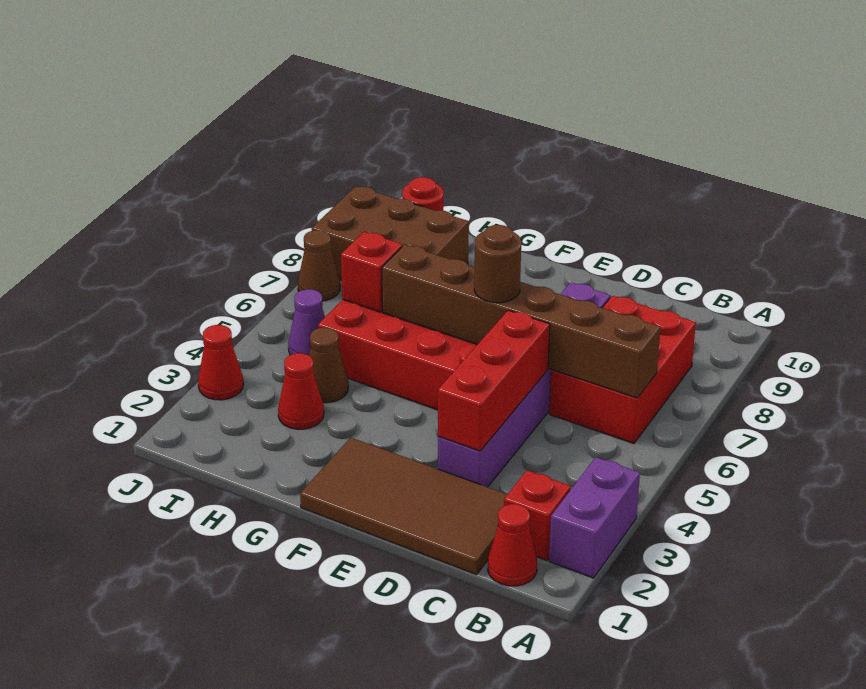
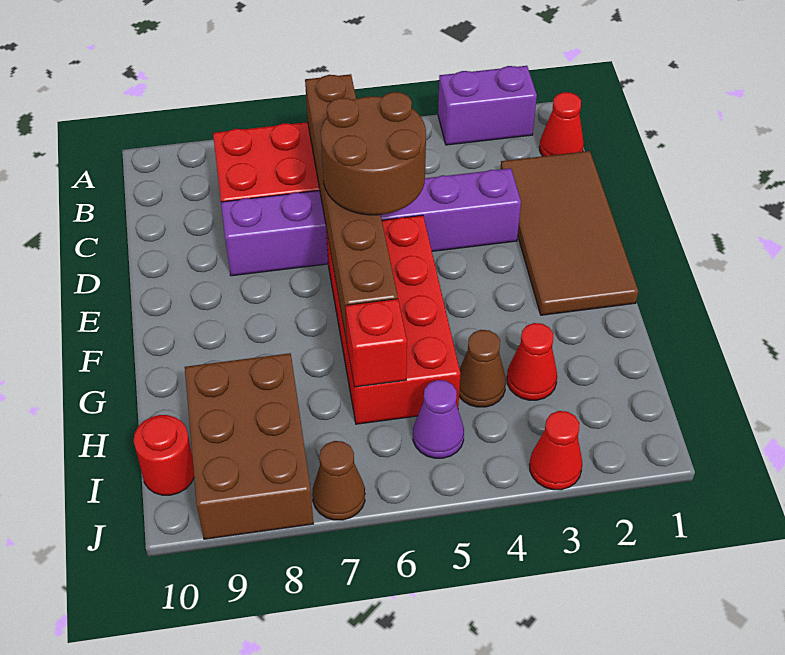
red brick B2 level 1 -> none
red brick D3:D5 level 2 -> none
brown round brick E6 level 3 -> brown round brick D5:E6 level 3

